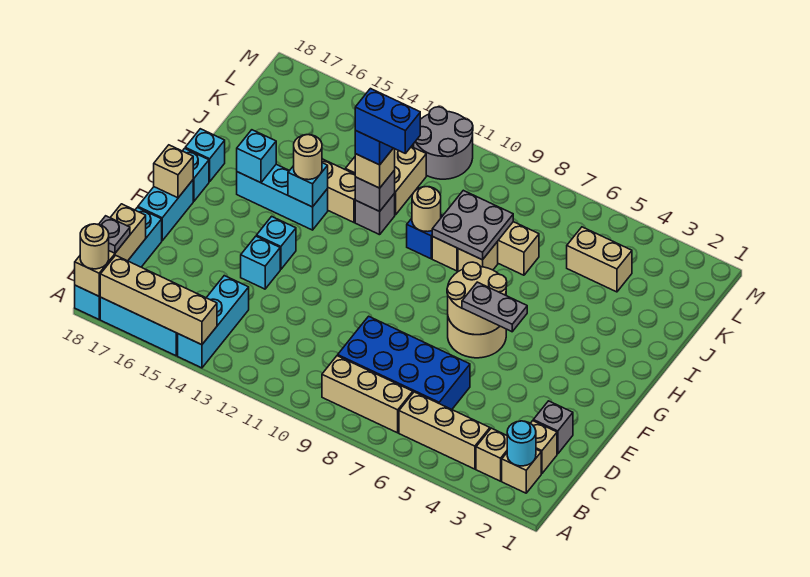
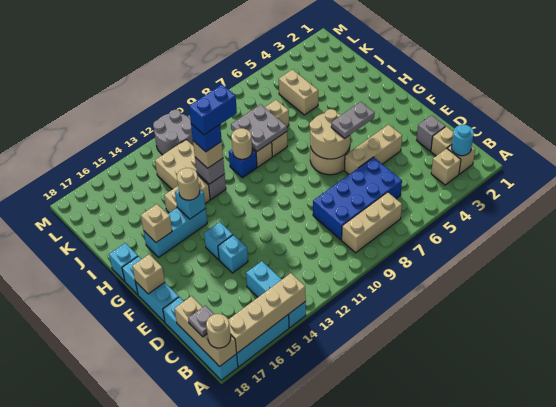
tan brick B4:B6 level 1 -> tan brick E4:E6 level 1
cyan brick H16 level 2 -> tan brick H16 level 2
tan brick K4:K5 level 1 -> tan brick J5:K5 level 1

